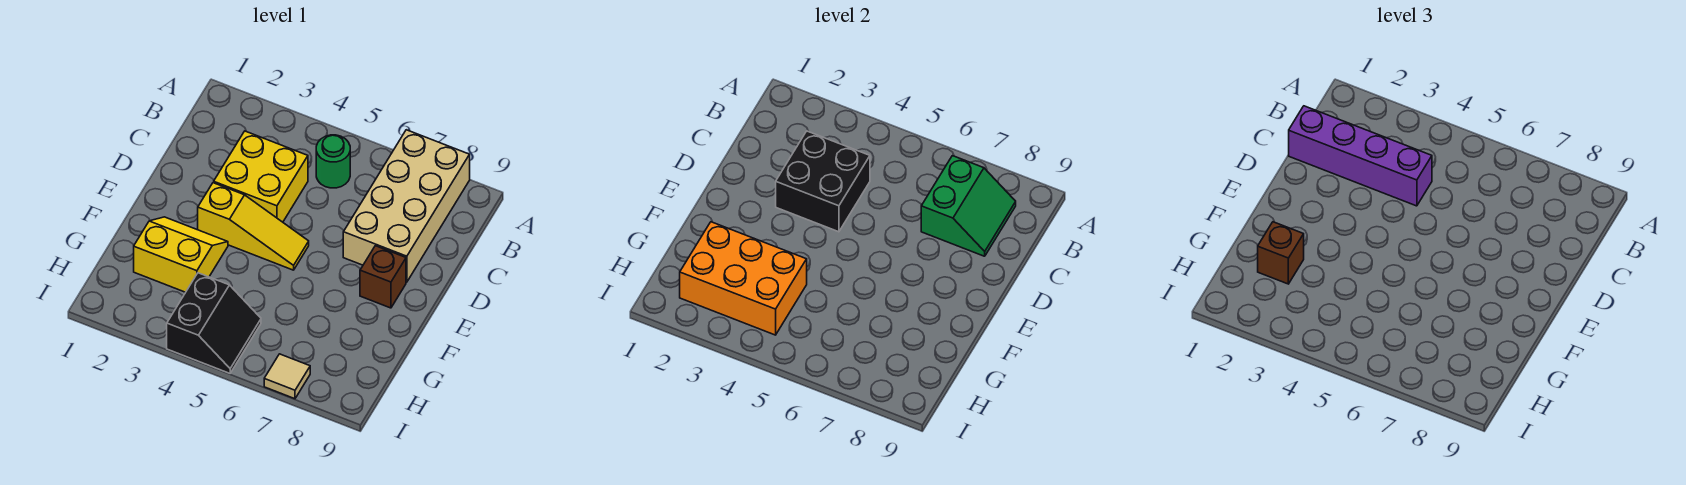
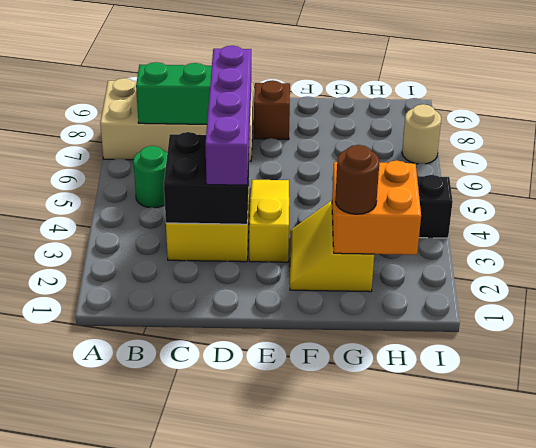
purple brick C1:C4 level 3 -> purple brick D3:D6 level 3
orange brick G2:H4 level 2 -> orange brick G2:H3 level 2
brown brick G2 level 3 -> brown round brick G2 level 3
tan tile I7 level 1 -> tan round brick I7 level 1

